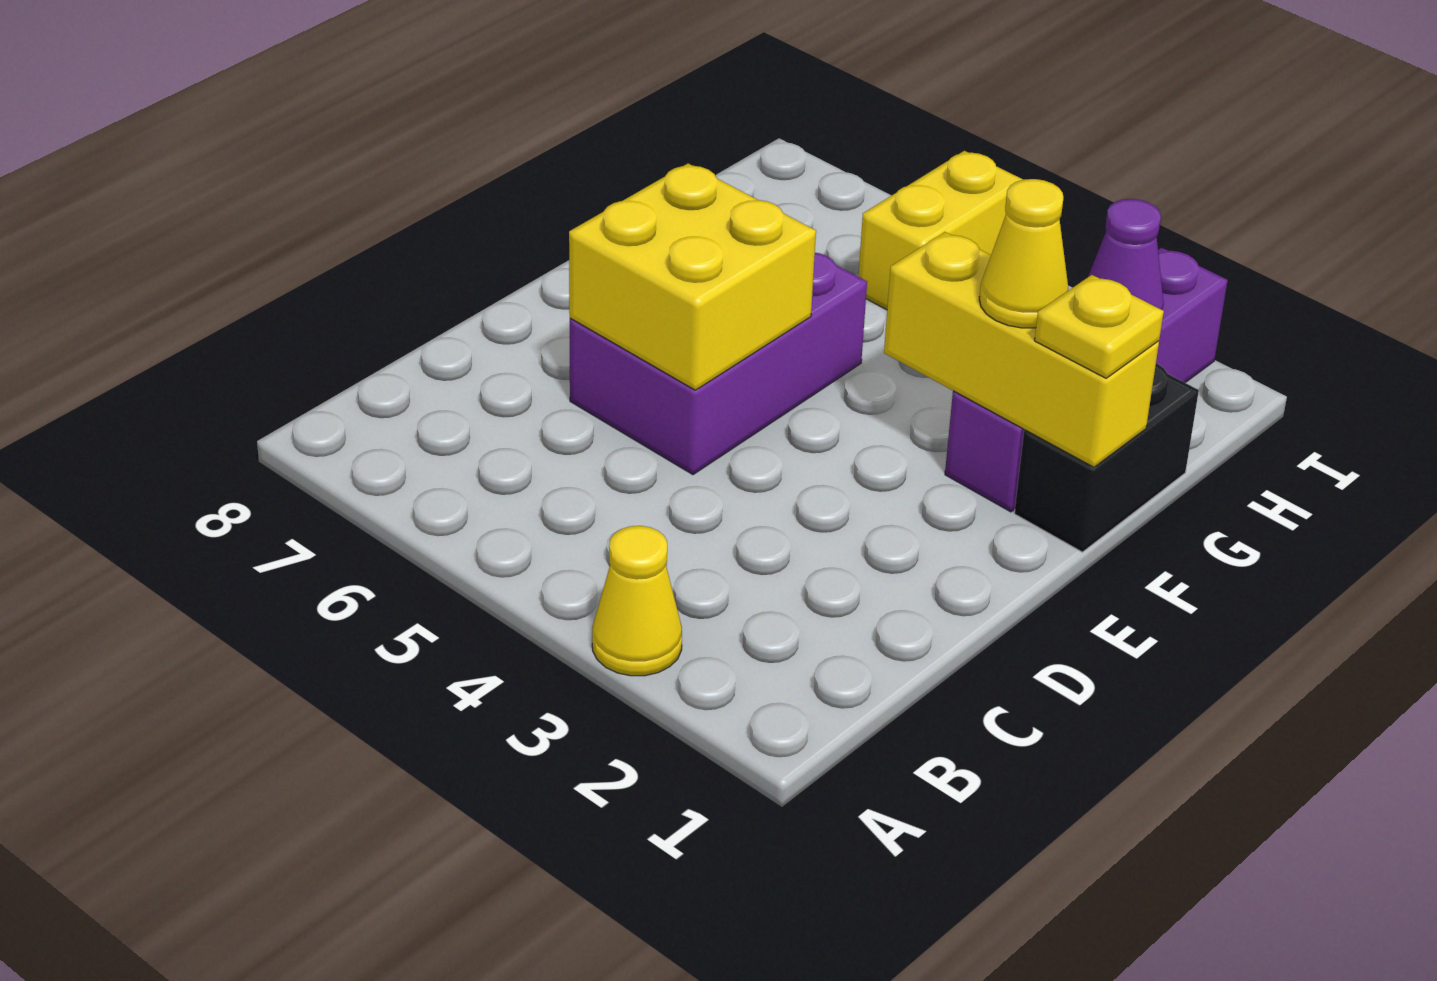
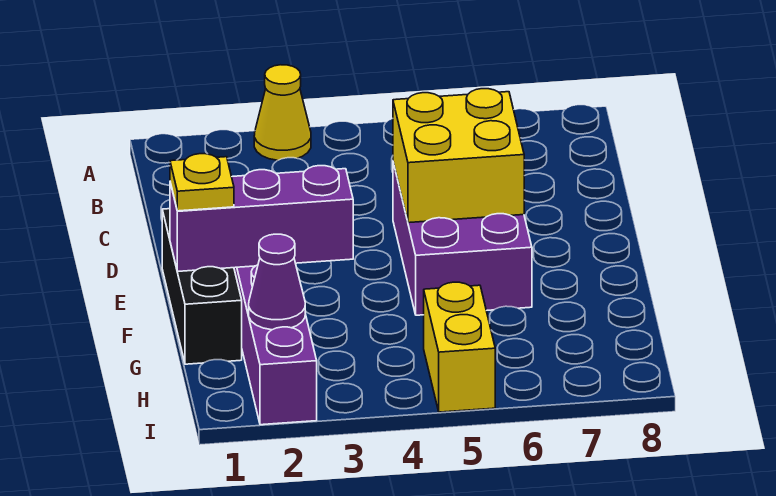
black brick F1:G1 level 1 -> black brick E1:G1 level 1
yellow brick F1:F3 level 2 -> purple brick F1:F3 level 2
yellow cone F2 level 3 -> none

